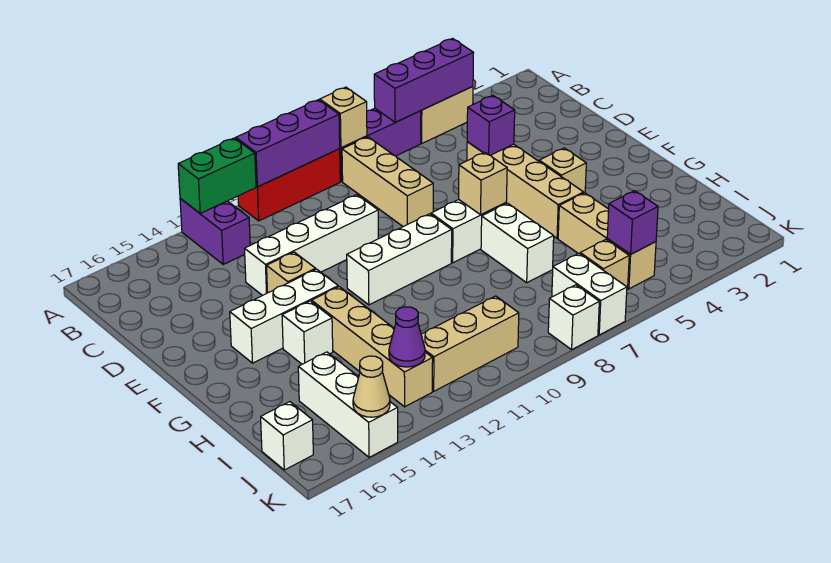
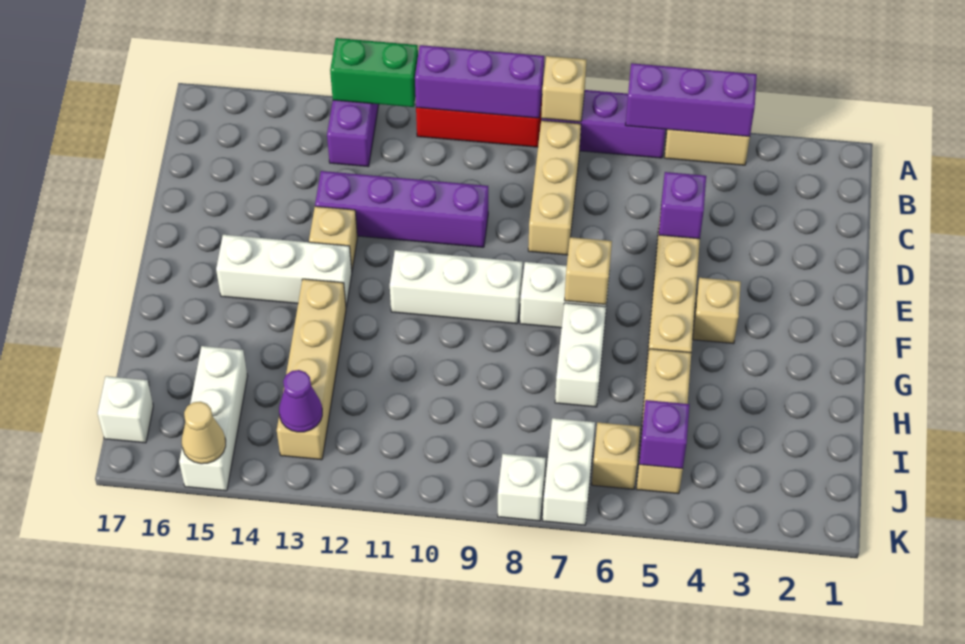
white brick D10:D13 level 1 -> purple brick D10:D13 level 1
white brick G14 level 1 -> none
tan brick J10:J12 level 1 -> none

